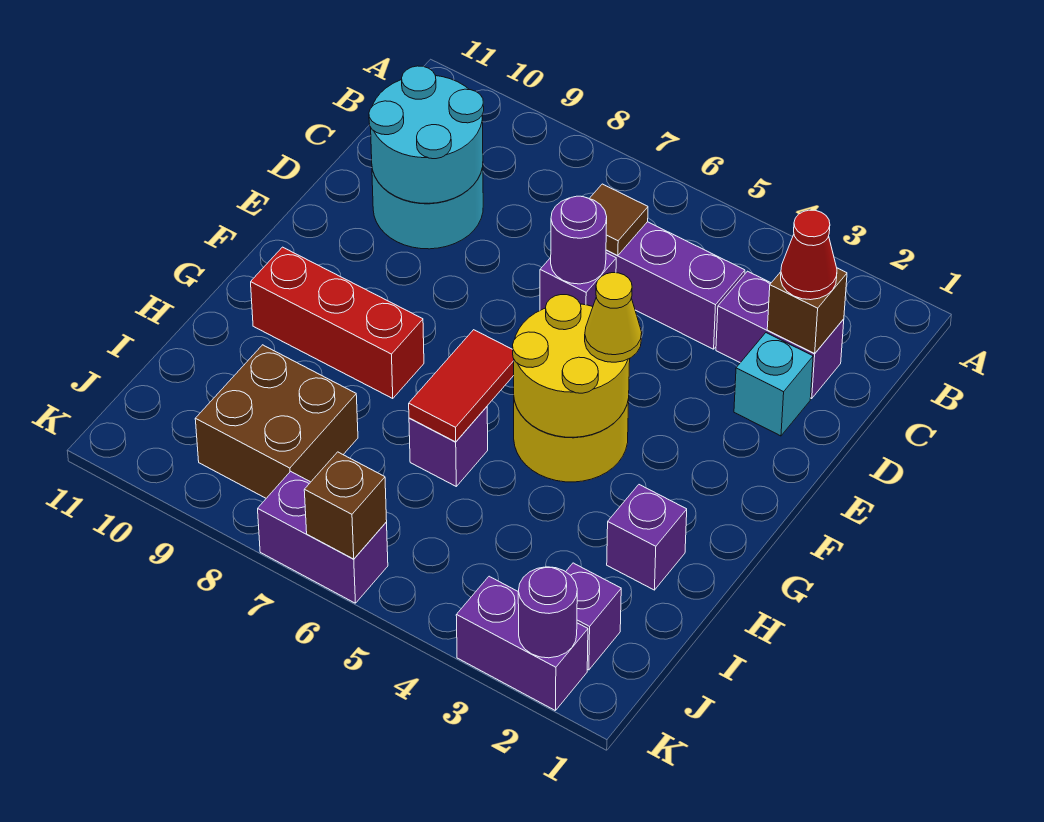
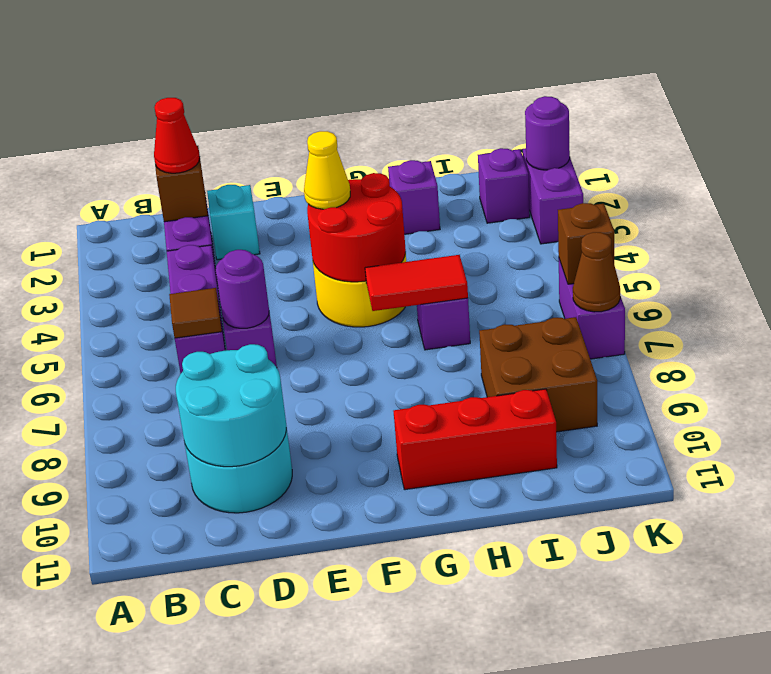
yellow round brick F4:G5 level 2 -> red round brick F4:G5 level 2
red brick G8:G10 level 1 -> red brick G10:I10 level 1
none -> brown cone K7 level 2

